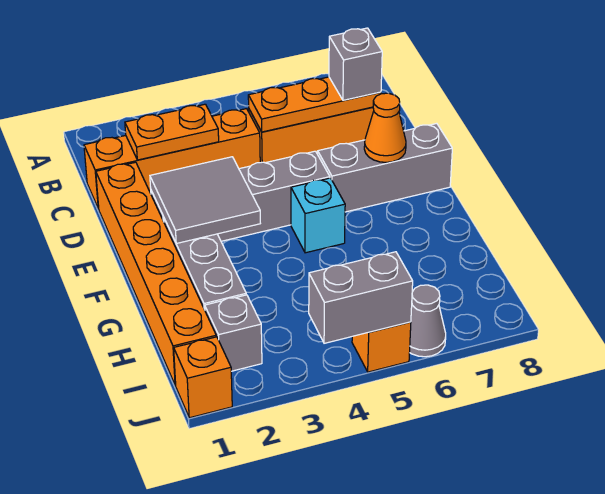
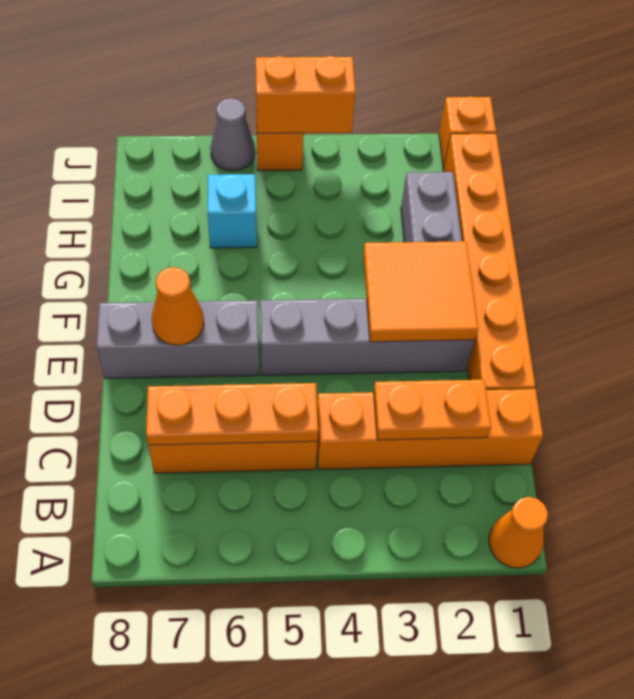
none -> orange cone A1 level 1
grey brick C7 level 3 -> none
grey tile E2:F3 level 2 -> orange tile E2:F3 level 2
cyan brick F5 level 1 -> cyan brick H6 level 1
grey brick I2 level 1 -> none
grey brick J4:J5 level 2 -> orange brick J4:J5 level 2

